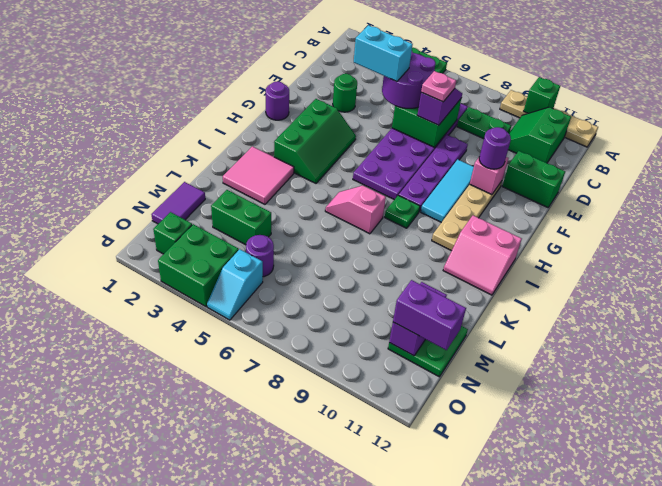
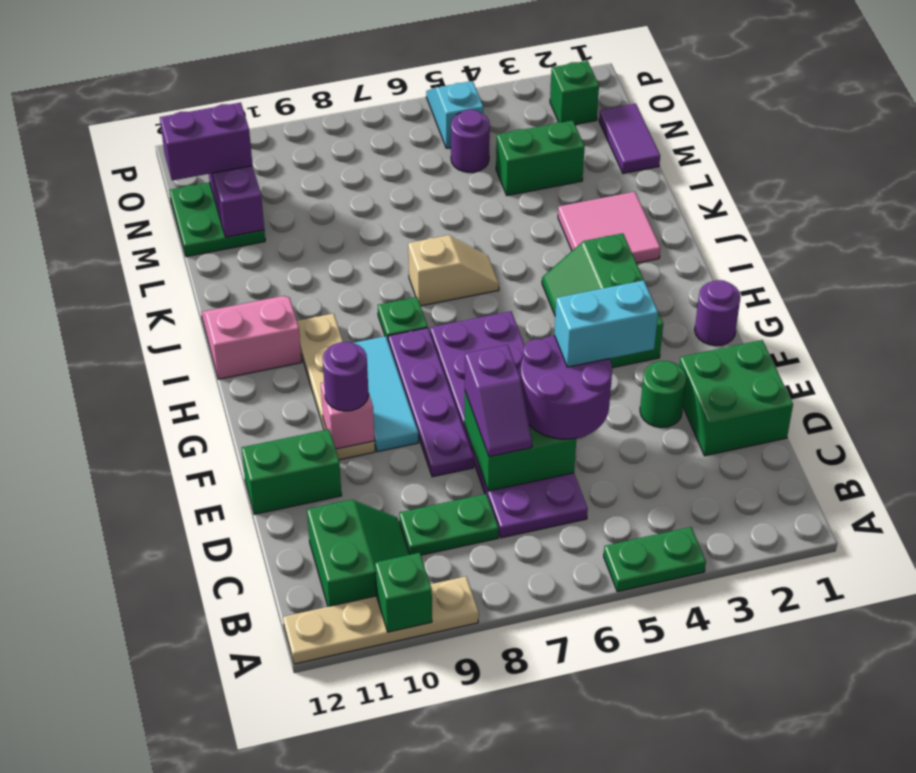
pink plate E7 level 4 -> none
pink slope J6:J7 level 1 top 7 -> tan slope J6:J7 level 1 top 7
green brick O3:P4 level 1 -> green brick D1:E2 level 1

